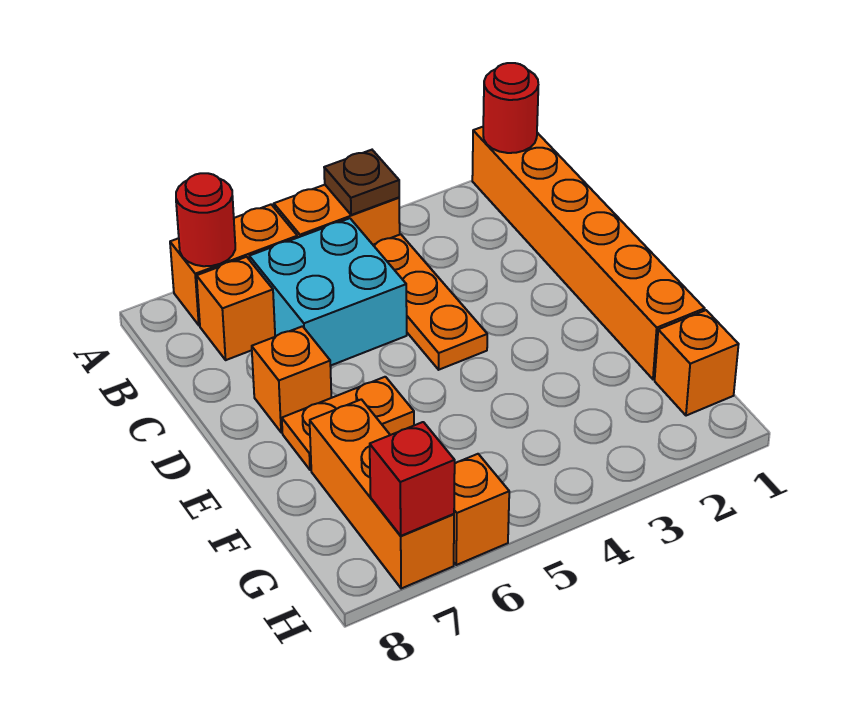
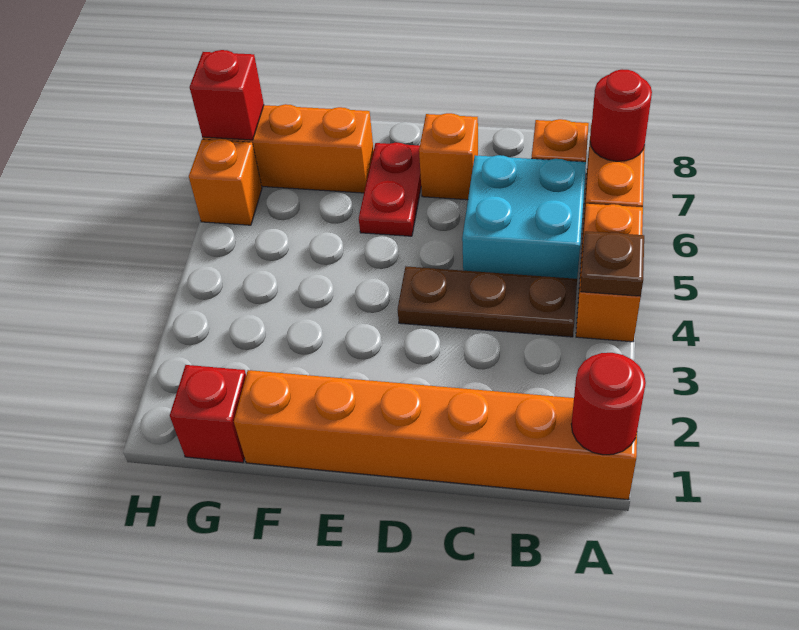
orange plate B4:D4 level 1 -> brown plate B4:D4 level 1
orange plate E6:E7 level 1 -> red plate E6:E7 level 1
orange brick G1 level 1 -> red brick G1 level 1

